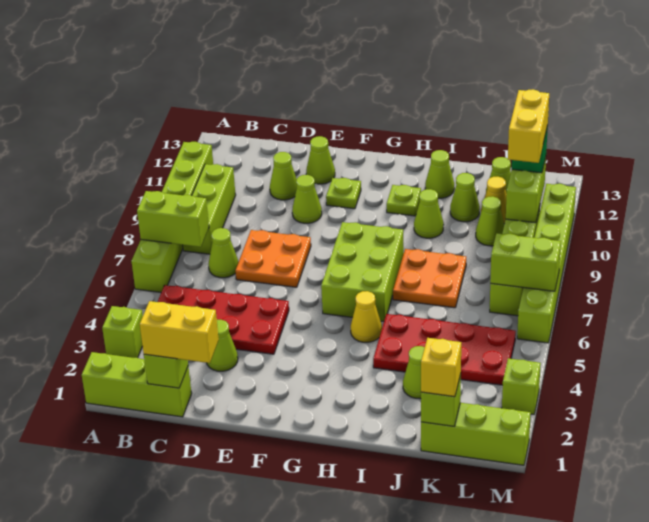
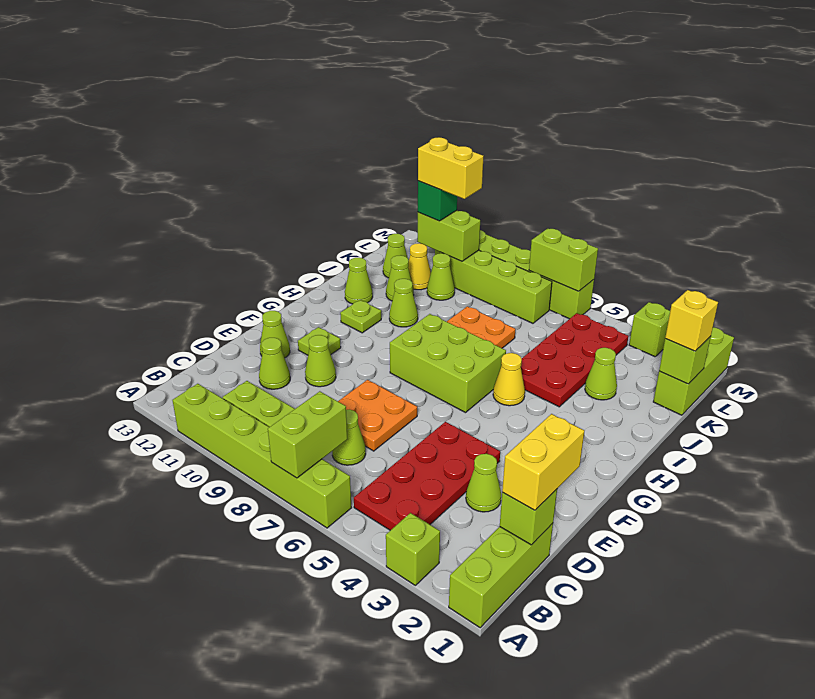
lime brick L7:M7 level 2 -> lime brick M6:M7 level 2

